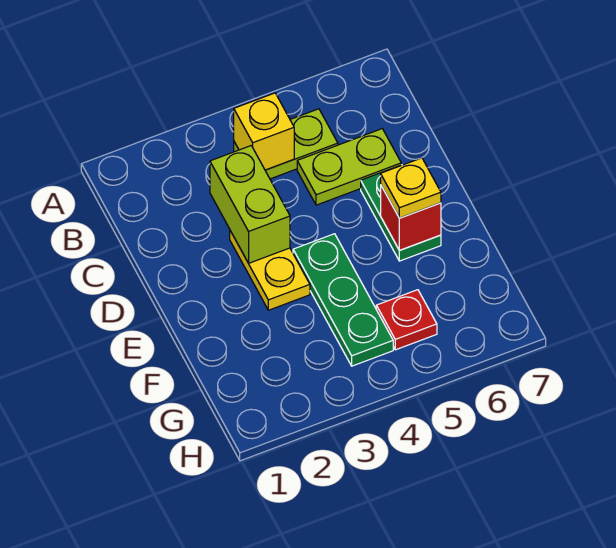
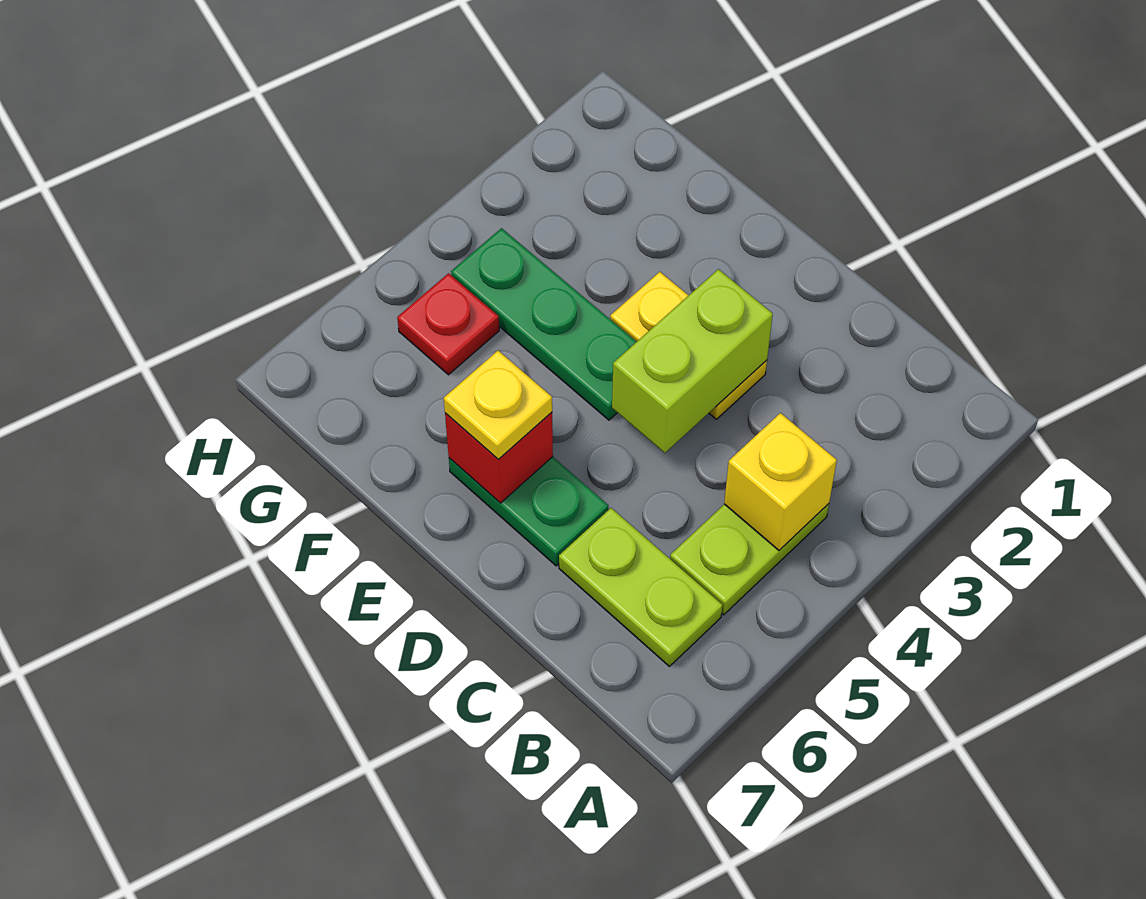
lime brick C3:D3 level 2 -> lime brick D3:D4 level 2
lime plate C5:C6 level 1 -> lime plate B6:C6 level 1

